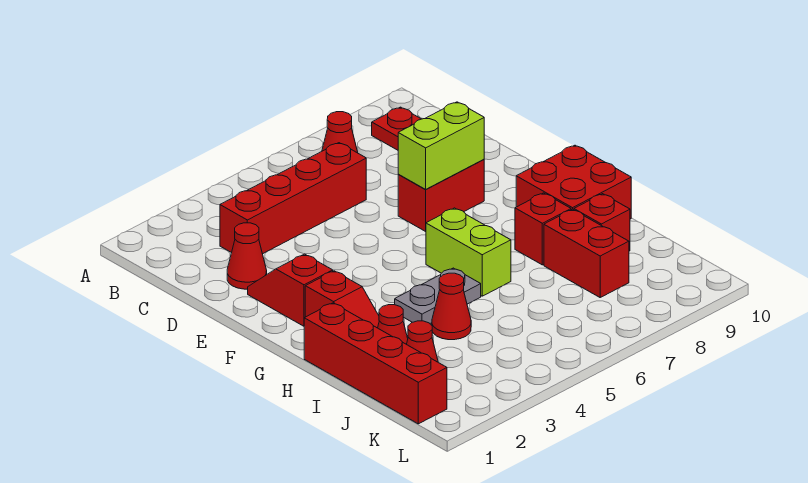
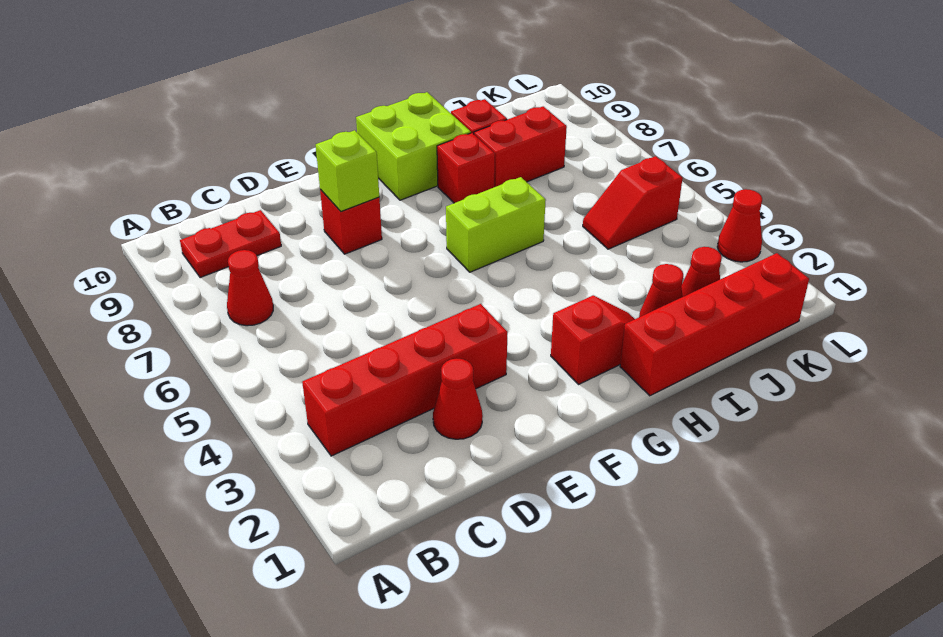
red brick C3:C6 level 1 -> red brick B3:E3 level 1
red slope E2:F2 level 1 top F -> red slope J5:K5 level 1 top K
red brick E7:E8 level 1 -> red brick E8 level 1
lime brick E7:E8 level 2 -> lime brick E8 level 2
red brick G9:H10 level 1 -> lime brick G9:H10 level 1
grey plate H4:H5 level 1 -> none
red cone I4 level 1 -> red cone L3 level 1

